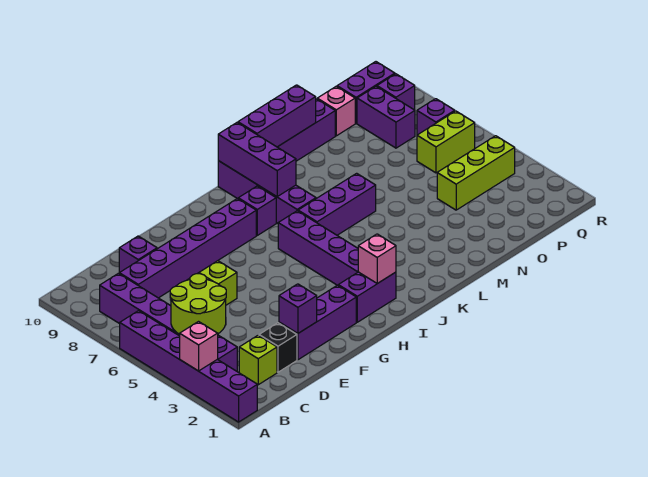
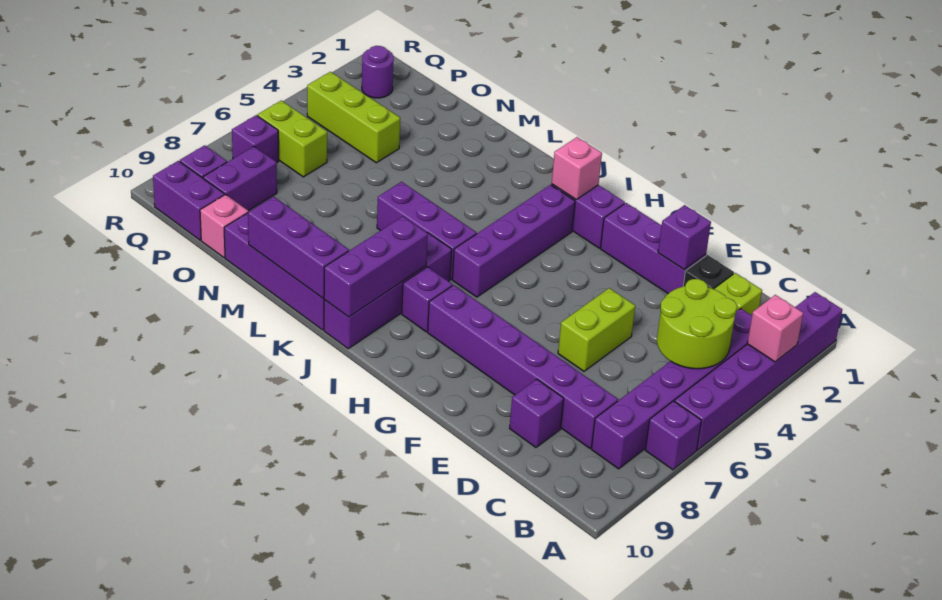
none -> purple brick A7 level 1
lime brick E6 level 1 -> lime brick E5:E6 level 1
none -> purple round brick Q2 level 1

